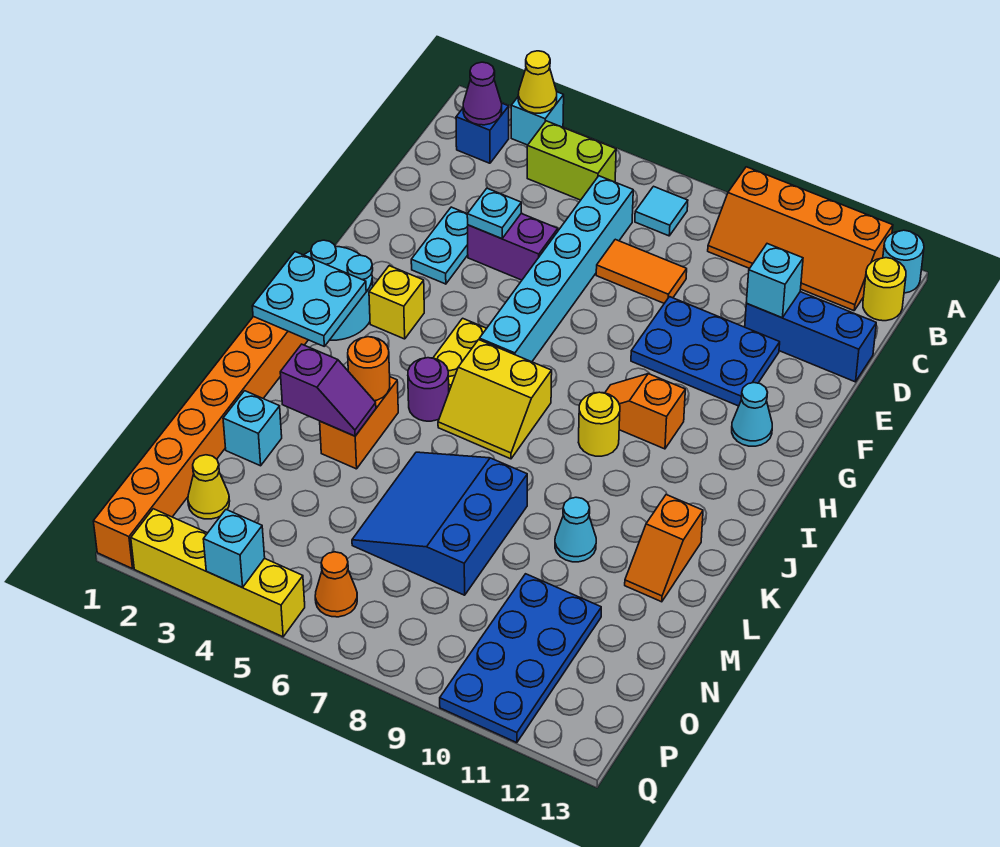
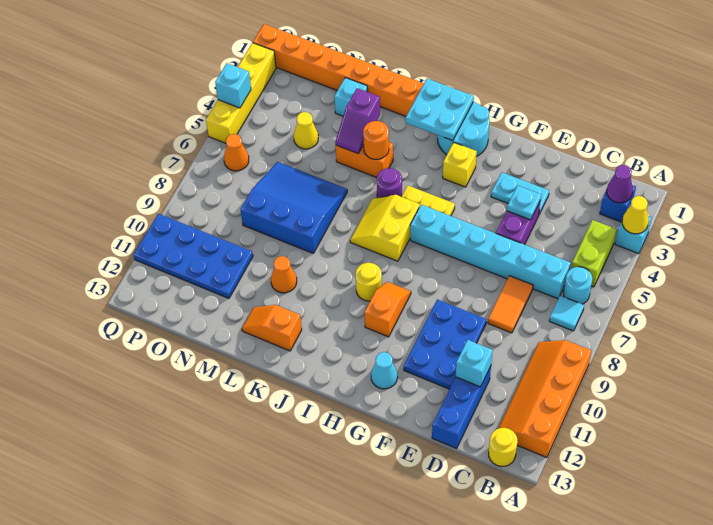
cyan round brick A13 level 1 -> cyan round brick B6 level 1
cyan cone L10 level 1 -> orange cone L10 level 1
yellow cone O2 level 1 -> yellow cone N4 level 1

